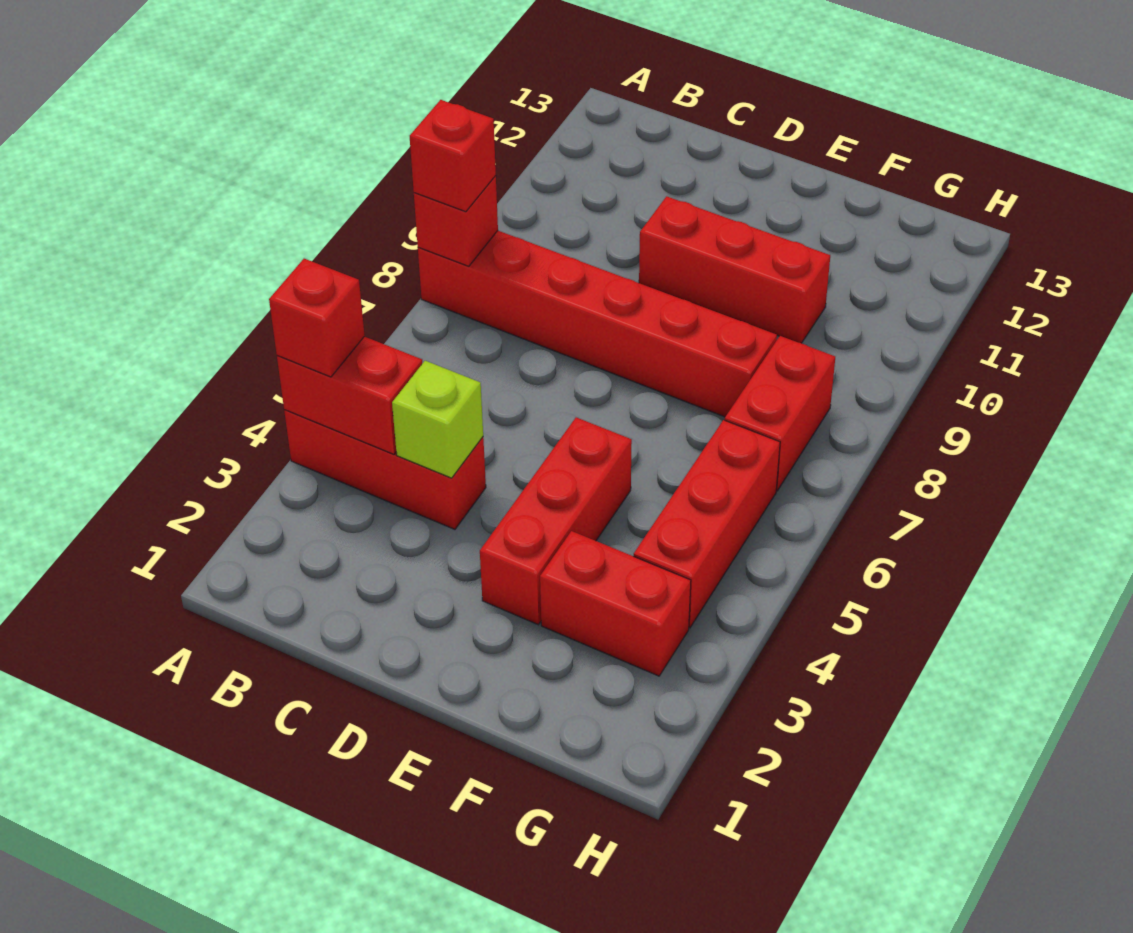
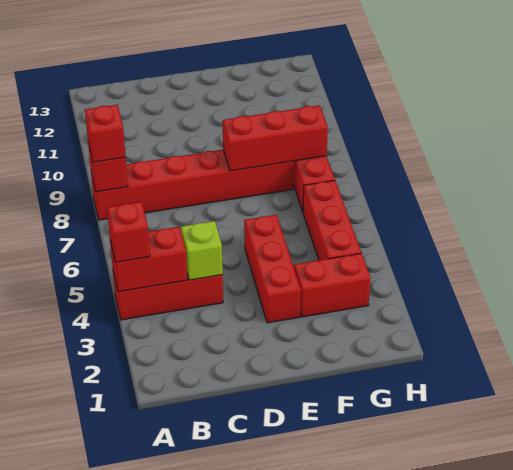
red brick D10:F10 level 1 -> red brick E8:G8 level 2

